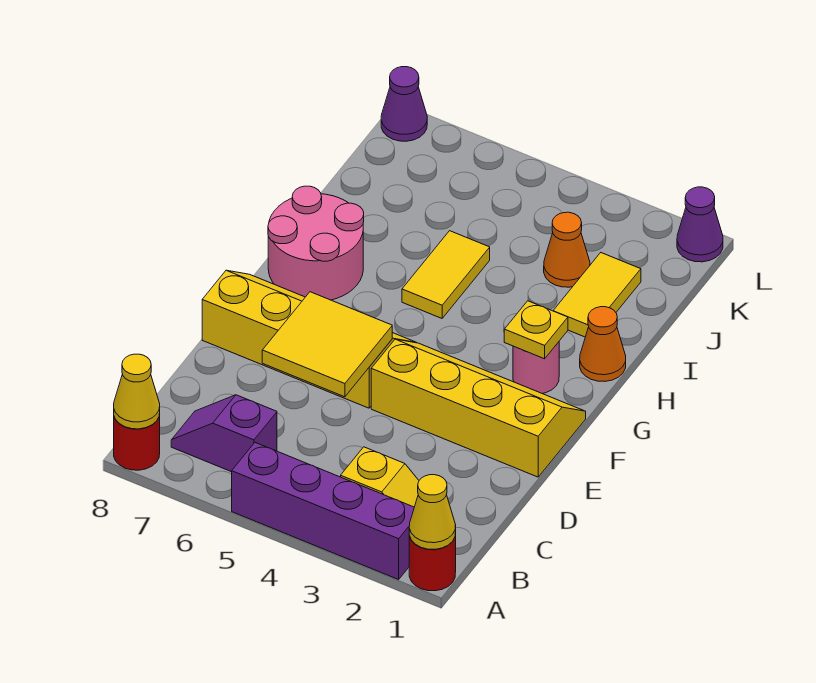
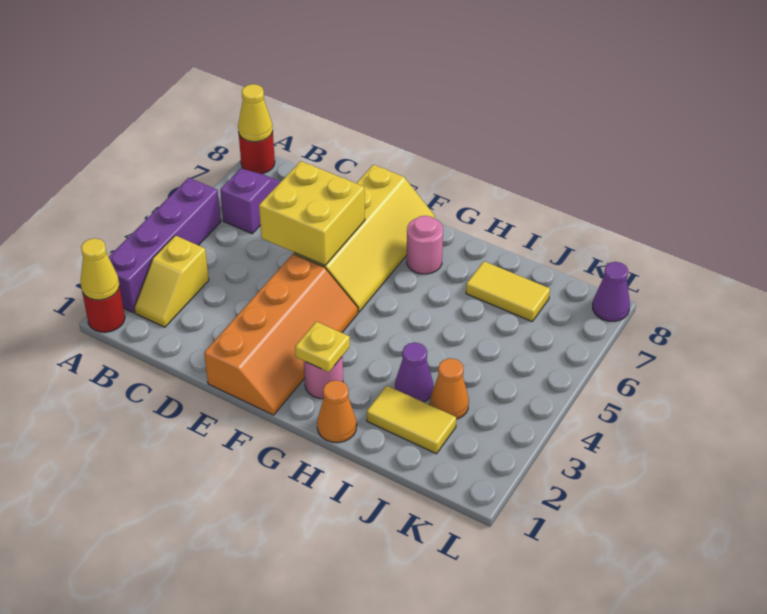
yellow tile D5:E6 level 2 -> yellow brick D5:E6 level 2
yellow slope E1:F4 level 1 top E -> orange slope E1:F4 level 1 top E
pink round brick G7:H8 level 1 -> pink round brick G7 level 1
yellow tile H5:I5 level 1 -> yellow tile I7:J7 level 1
purple cone L1 level 1 -> purple cone I3 level 1

